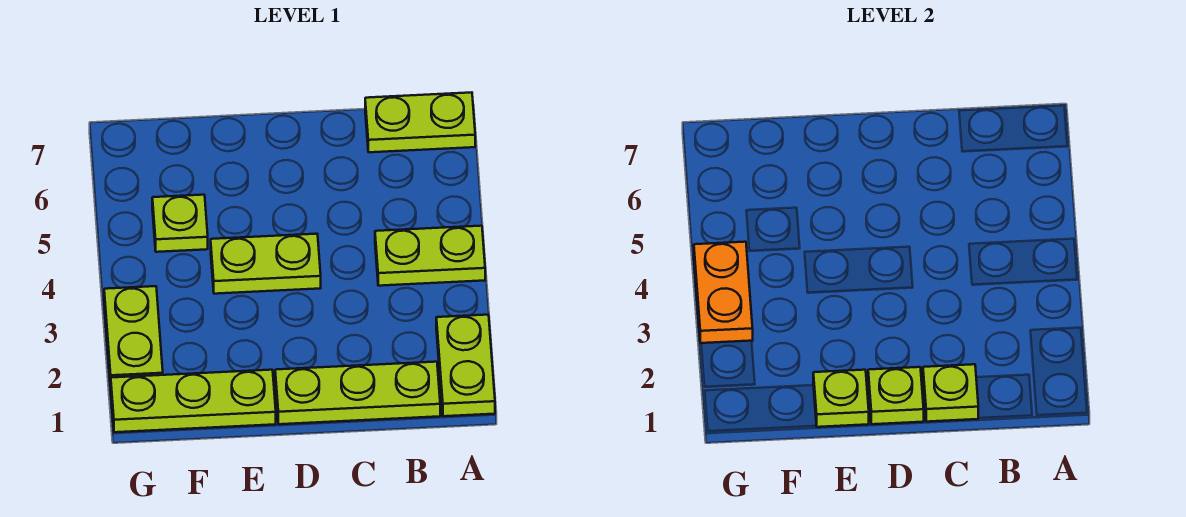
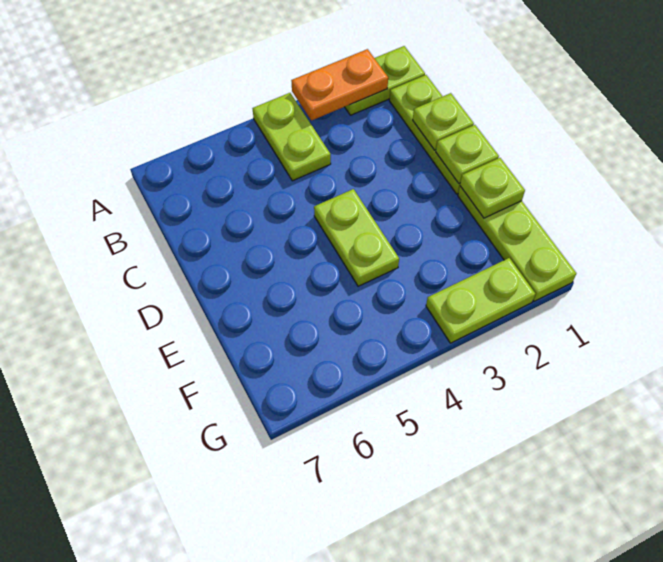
lime plate A7:B7 level 1 -> none
lime plate F5 level 1 -> none
orange plate G3:G4 level 2 -> orange plate A2:A3 level 2

